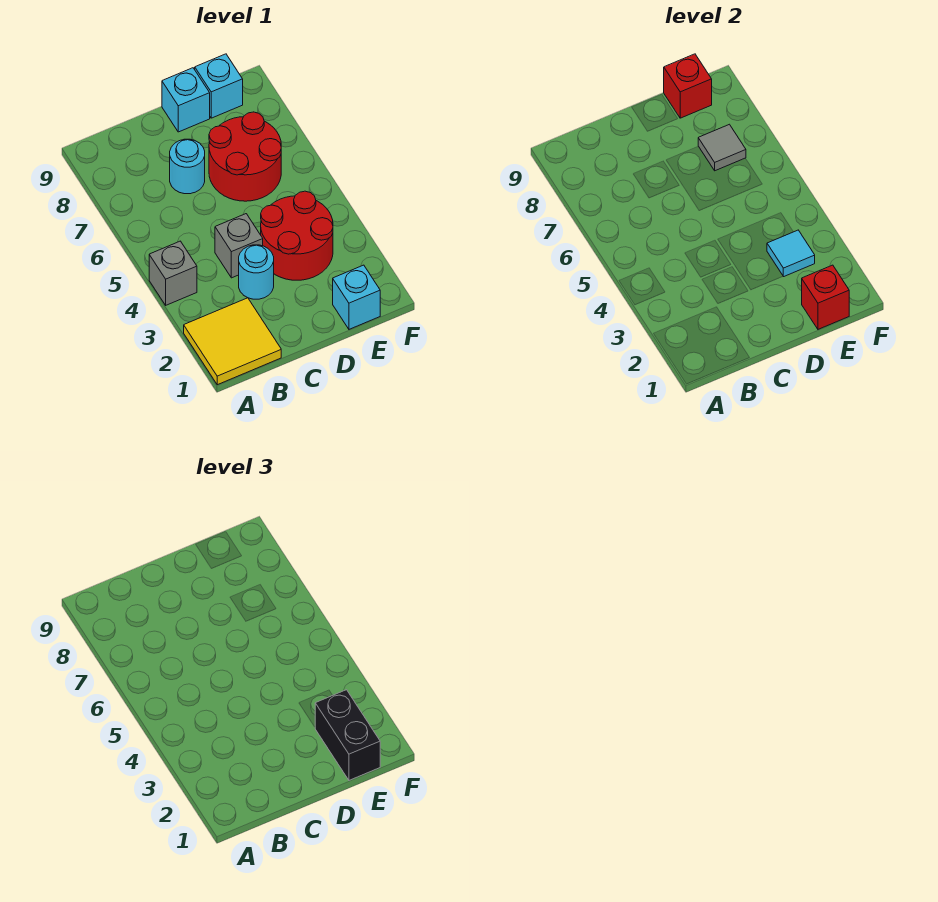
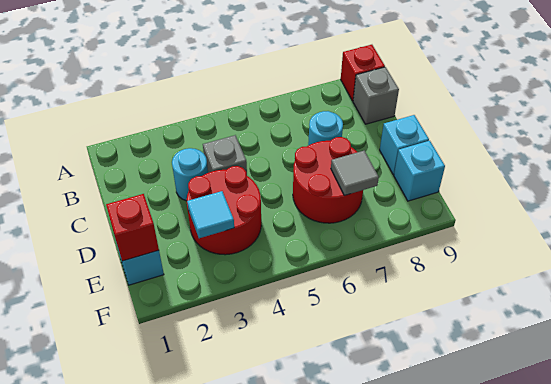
yellow tile A1:B2 level 1 -> none
grey brick A4 level 1 -> grey brick B9 level 1
black brick E1:E2 level 3 -> none
red brick E9 level 2 -> red brick A9 level 1

